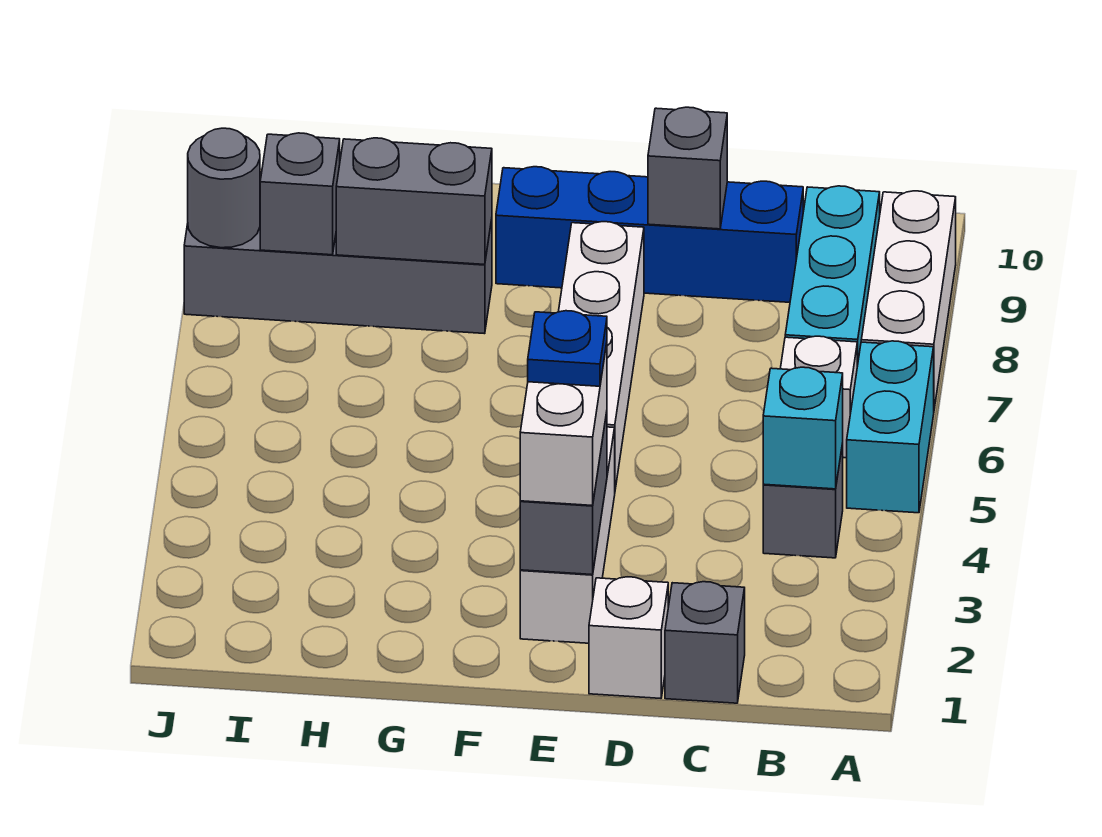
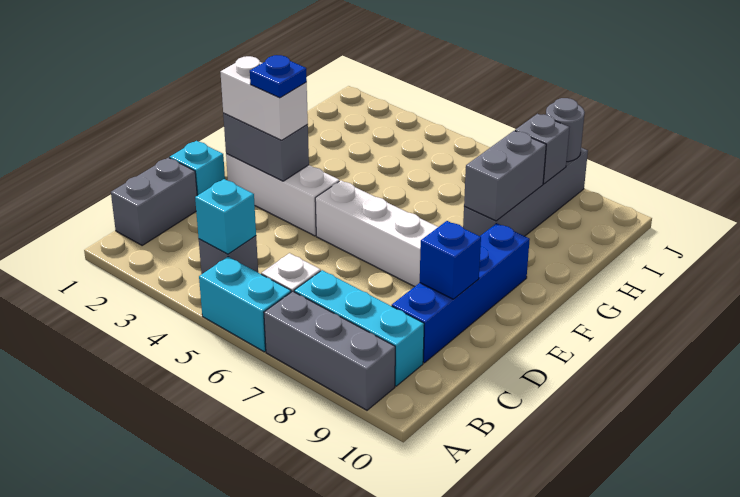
white brick A7:A9 level 1 -> grey brick A7:A9 level 1
grey brick C1 level 1 -> grey brick B1:C1 level 1
white brick D1 level 1 -> cyan brick D1 level 1
grey brick D9 level 2 -> blue brick D9 level 2

